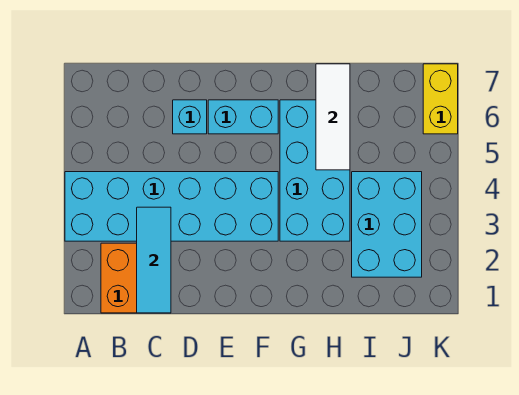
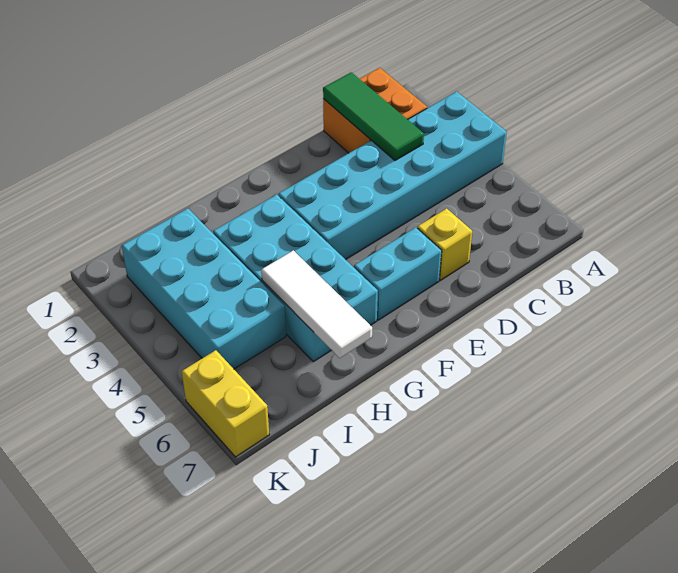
cyan tile C1:C3 level 2 -> green tile C1:C3 level 2
cyan brick D6 level 1 -> yellow brick D6 level 1
cyan brick I2:J4 level 1 -> cyan brick I2:J5 level 1

